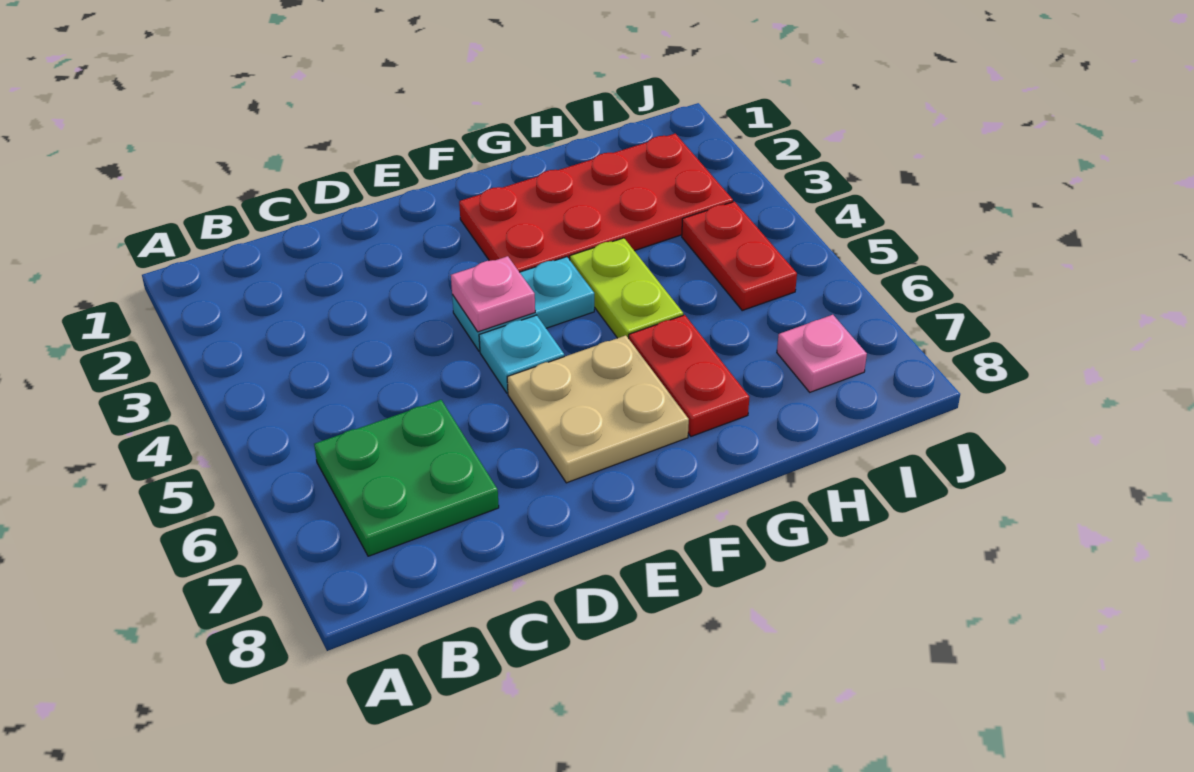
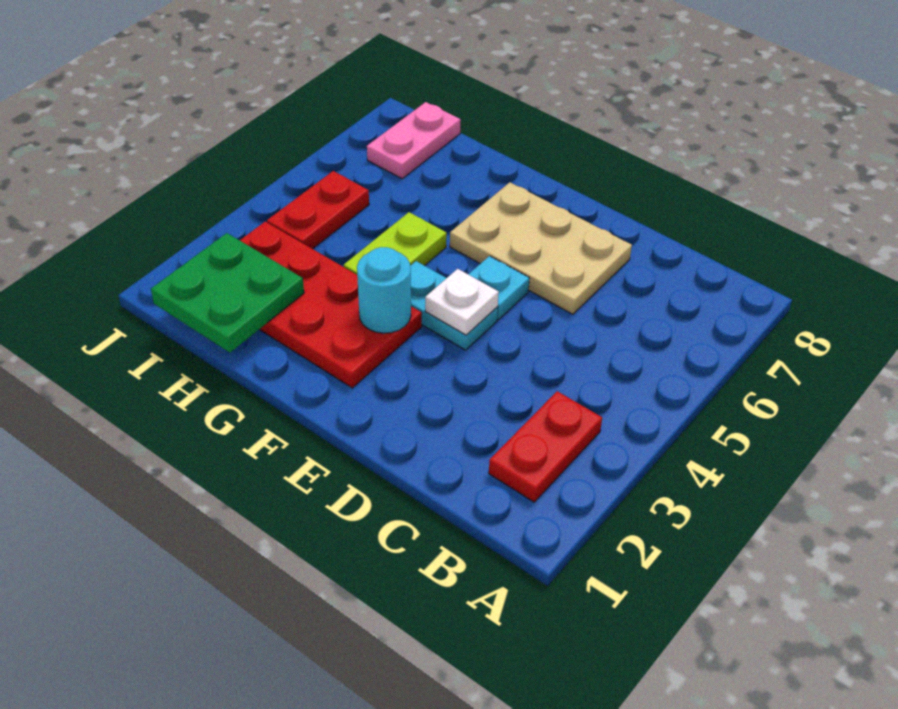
green plate B6:C7 level 1 -> green plate H1:I2 level 2
pink plate E4 level 2 -> white plate E4 level 2
tan plate E6:F7 level 1 -> tan plate D6:F7 level 1
none -> cyan round brick F3 level 2
red plate G6:G7 level 1 -> red plate B2:B3 level 1
pink plate I7 level 1 -> pink plate I7:I8 level 1

